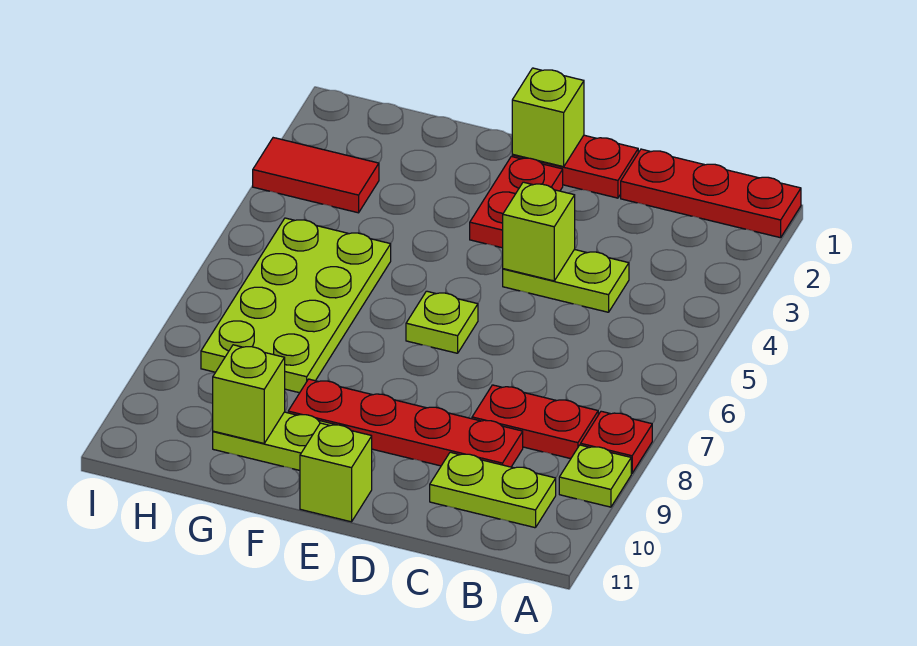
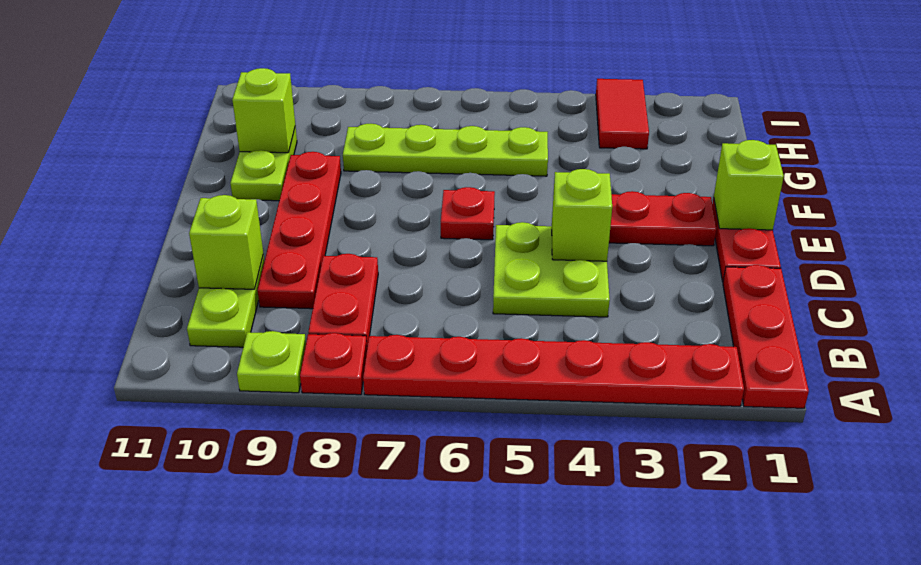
none -> red plate A2:A7 level 1
lime plate C4:D4 level 1 -> lime plate C4:D5 level 1
lime plate E6 level 1 -> red plate E6 level 1
lime brick E11 level 1 -> lime brick C10 level 2
lime plate G5:H8 level 1 -> lime plate G5:G8 level 1

